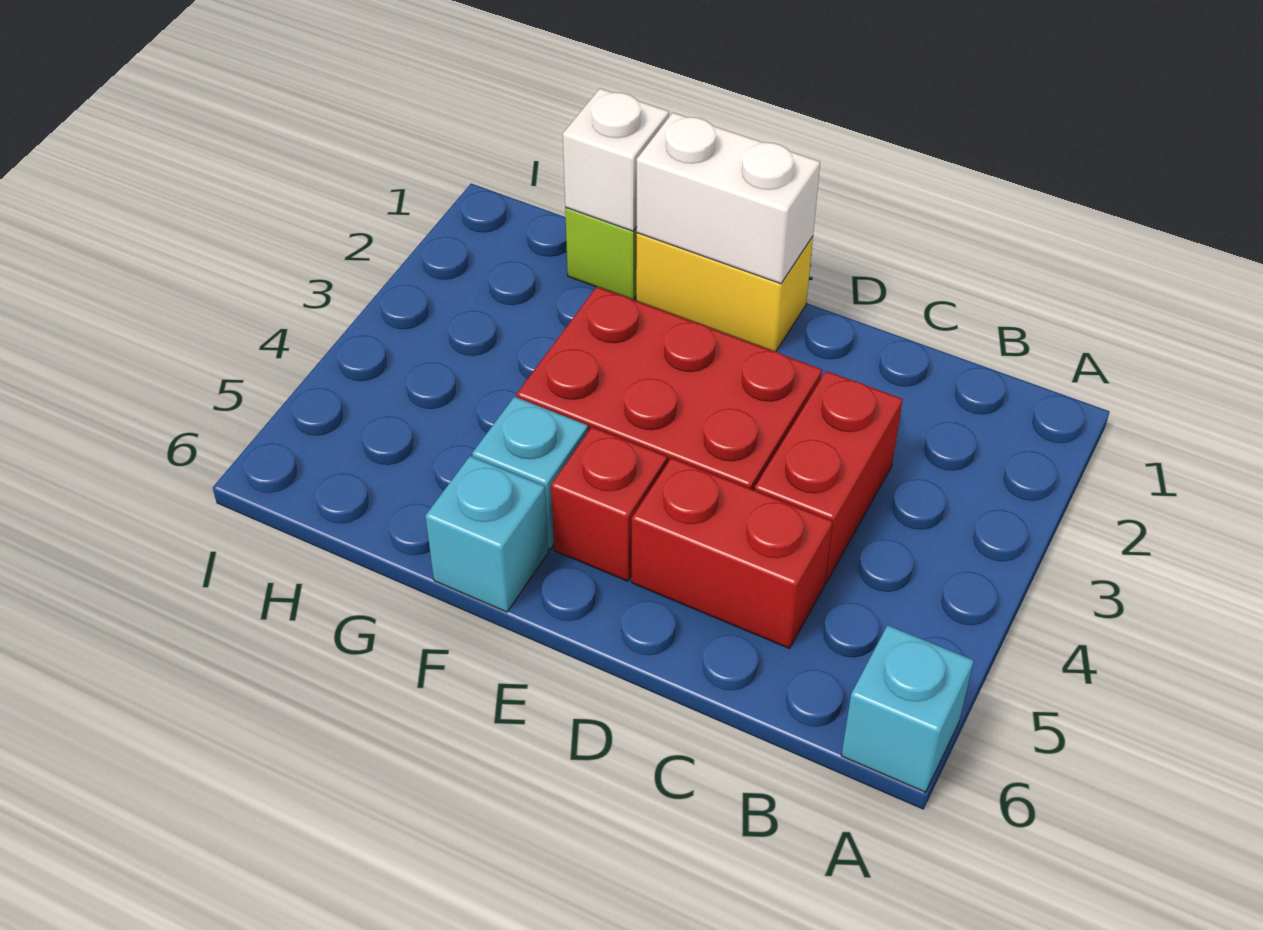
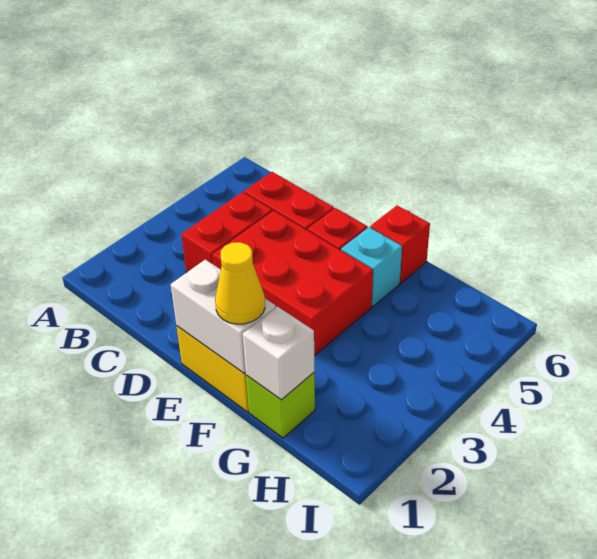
cyan brick A6 level 1 -> none
none -> yellow cone F1 level 3
cyan brick F6 level 1 -> red brick F6 level 1

